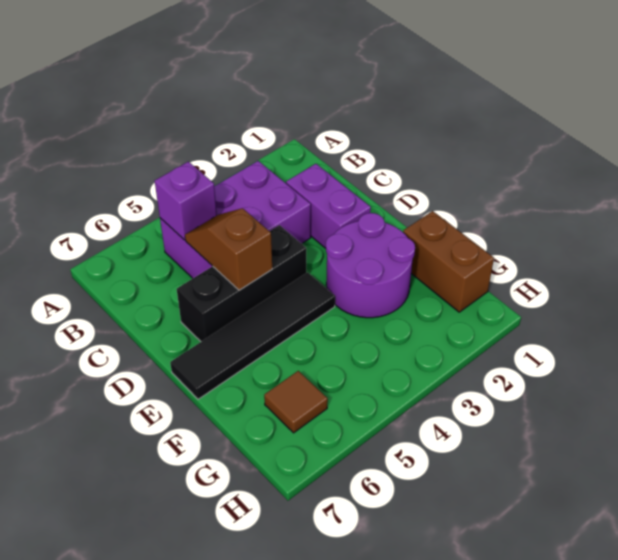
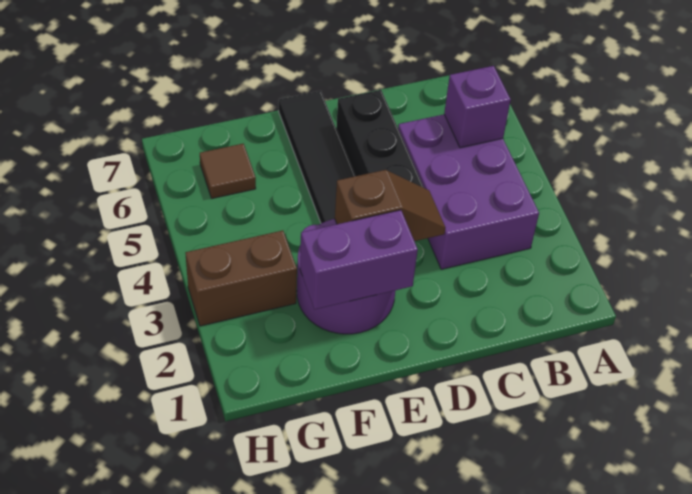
purple brick C2:D2 level 1 -> purple brick E2:F2 level 2
brown slope C5:D5 level 2 top D -> brown slope D3:E3 level 2 top E
brown brick F1:G1 level 1 -> brown brick G3:H3 level 1

